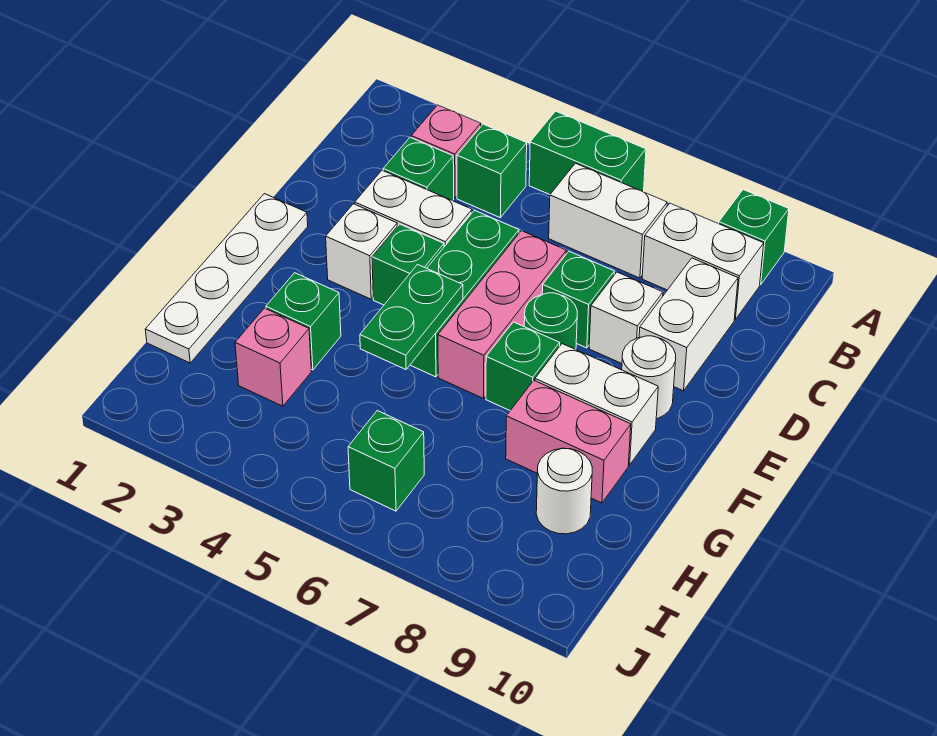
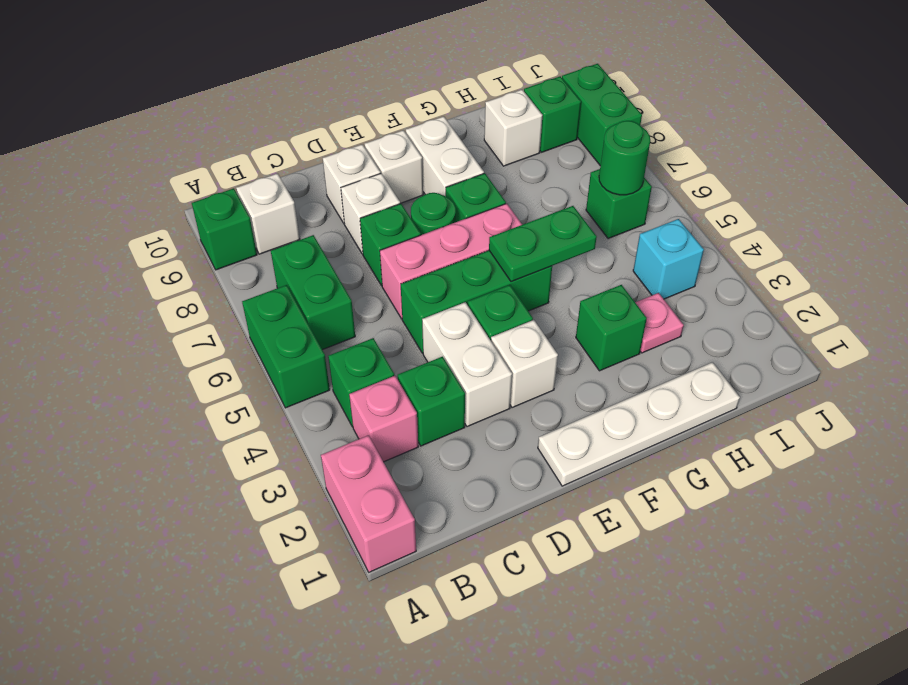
white brick B6:B7 level 1 -> green brick B6:B7 level 1
white brick B8:B9 level 1 -> white brick B9 level 1
white brick C9:D9 level 1 -> white brick D9 level 1
white round brick E9 level 1 -> white brick E9 level 1
pink brick G8:G9 level 1 -> pink brick A1:A2 level 1
pink brick H3 level 1 -> pink plate H3 level 1
white round brick H9 level 1 -> white brick H9 level 1
none -> cyan brick I4 level 1
none -> green round brick I6 level 2
none -> green brick I9 level 1
none -> green brick J8:J9 level 1

